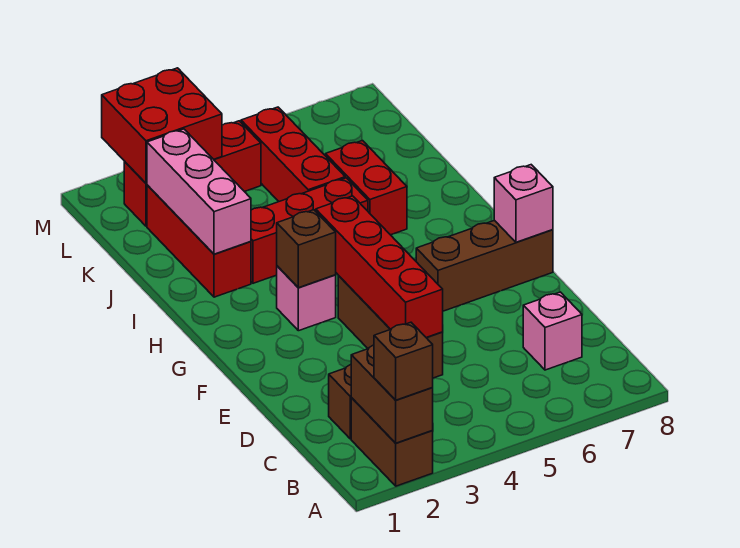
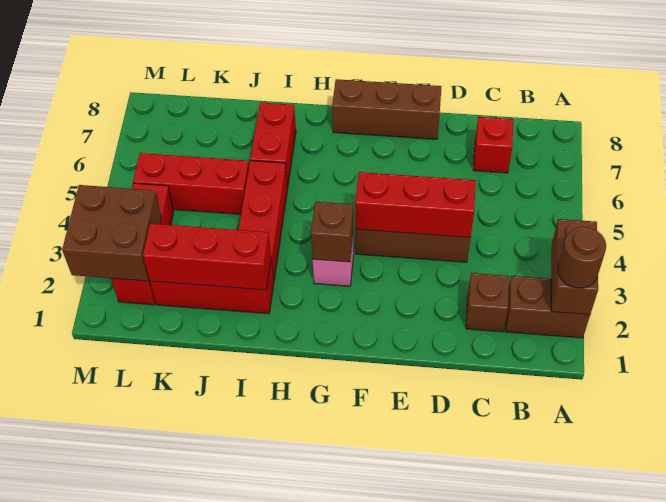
brown brick A2:B2 level 2 -> brown brick A2:A3 level 2
brown brick A2 level 3 -> brown round brick A2 level 3
pink brick C7 level 1 -> red brick C7 level 1
red brick D4:G4 level 2 -> red brick D4:F4 level 2
brown brick F6:F8 level 1 -> brown brick E8:G8 level 1
pink brick F8 level 2 -> none
pink brick I2:K2 level 2 -> red brick I2:K2 level 2
red brick I6:J6 level 1 -> red brick I6:I7 level 1
red brick L2:M3 level 2 -> brown brick L2:M3 level 2

